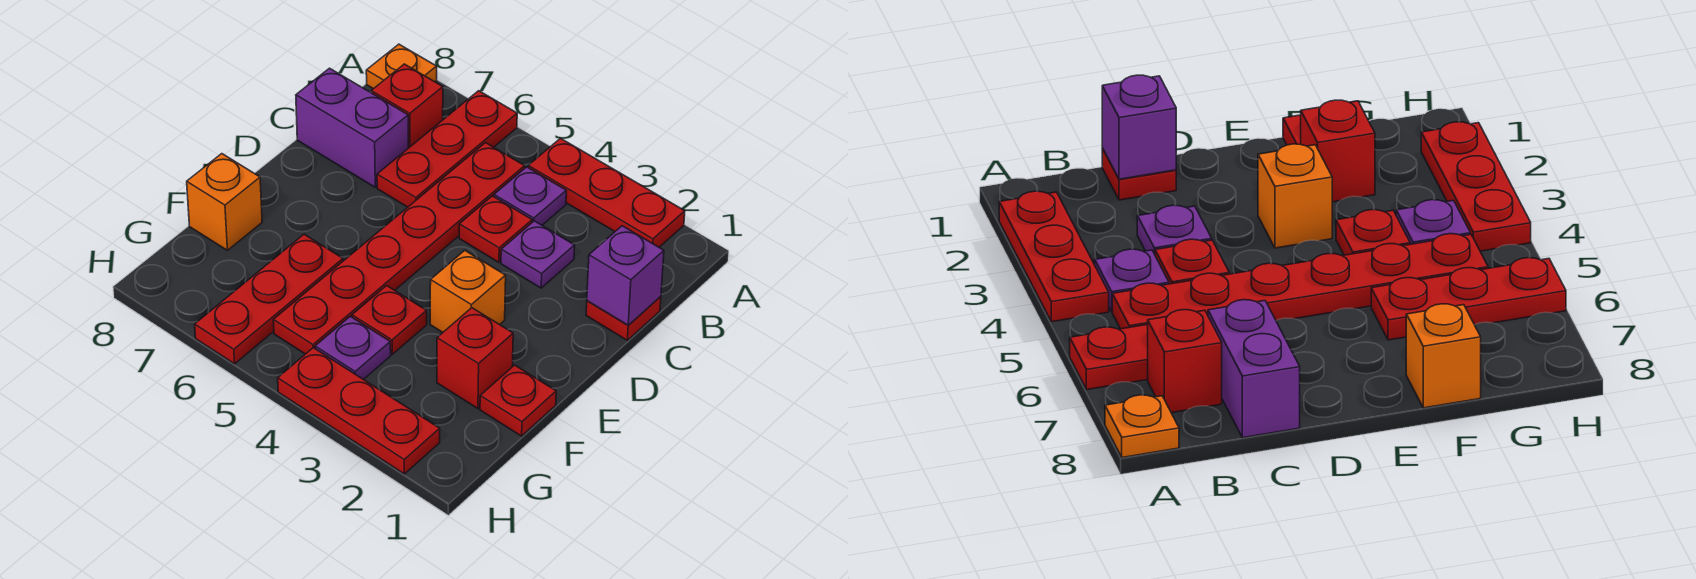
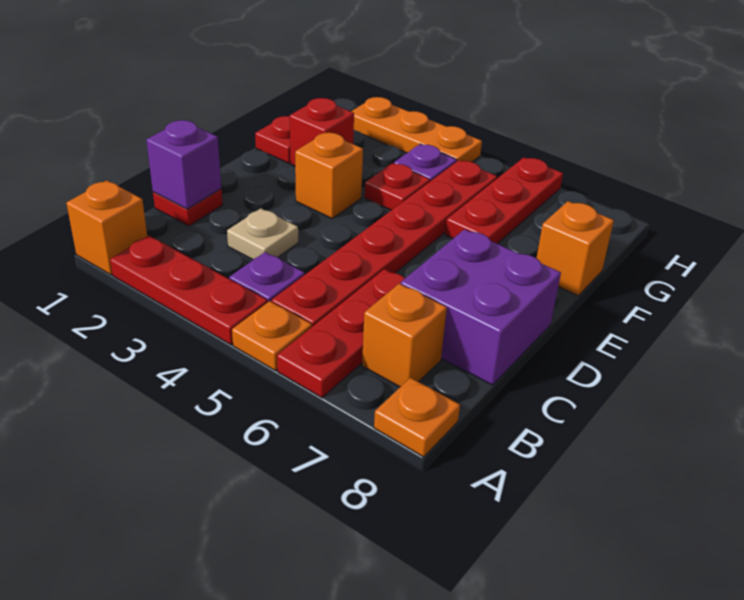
none -> orange brick A1 level 1
none -> orange plate A5 level 1
red brick B7 level 1 -> orange brick B7 level 1
purple plate C3 level 1 -> tan plate C3 level 1
red plate C4 level 1 -> none
purple brick C7:C8 level 1 -> purple brick C7:D8 level 1
red plate H2:H4 level 1 -> orange plate H2:H4 level 1

